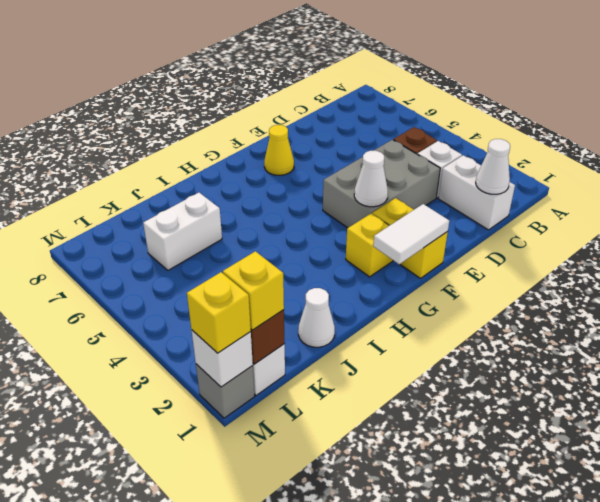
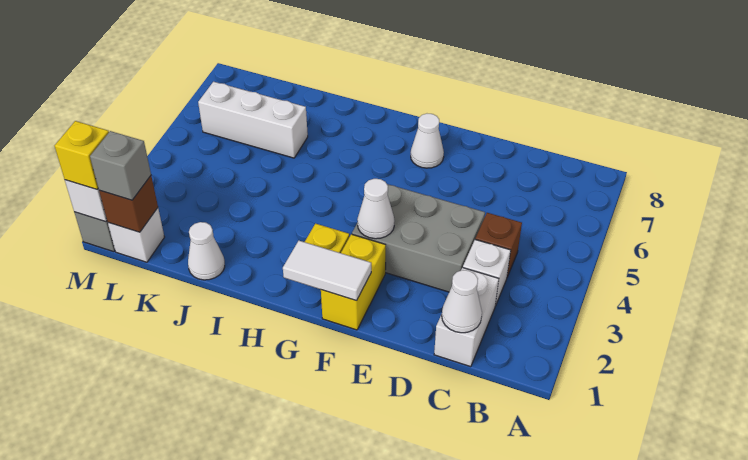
yellow cone F7 level 1 -> white cone F7 level 1
white brick J6:K6 level 1 -> white brick J6:L6 level 1
yellow brick L1 level 3 -> grey brick L1 level 3

